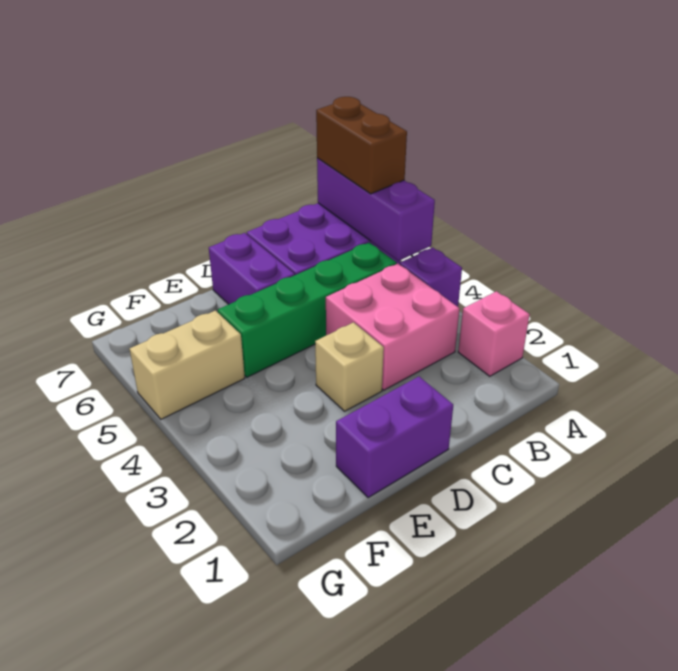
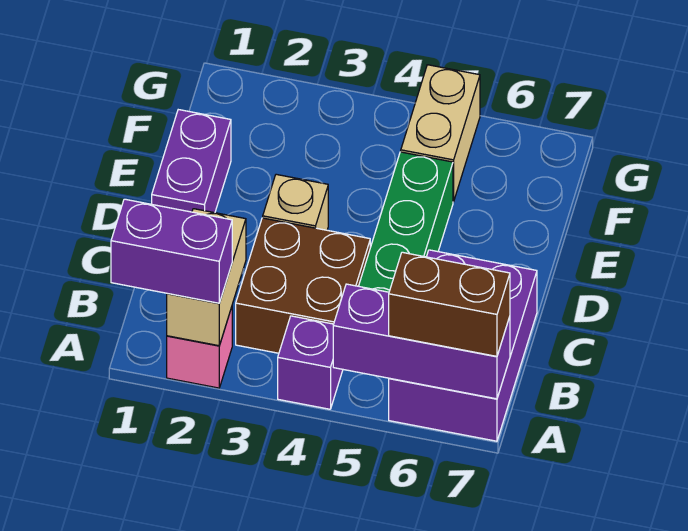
none -> tan brick A2:B2 level 2
pink brick B3:C4 level 1 -> brown brick B3:C4 level 1
purple brick D6:D7 level 1 -> purple brick A1:A2 level 3

